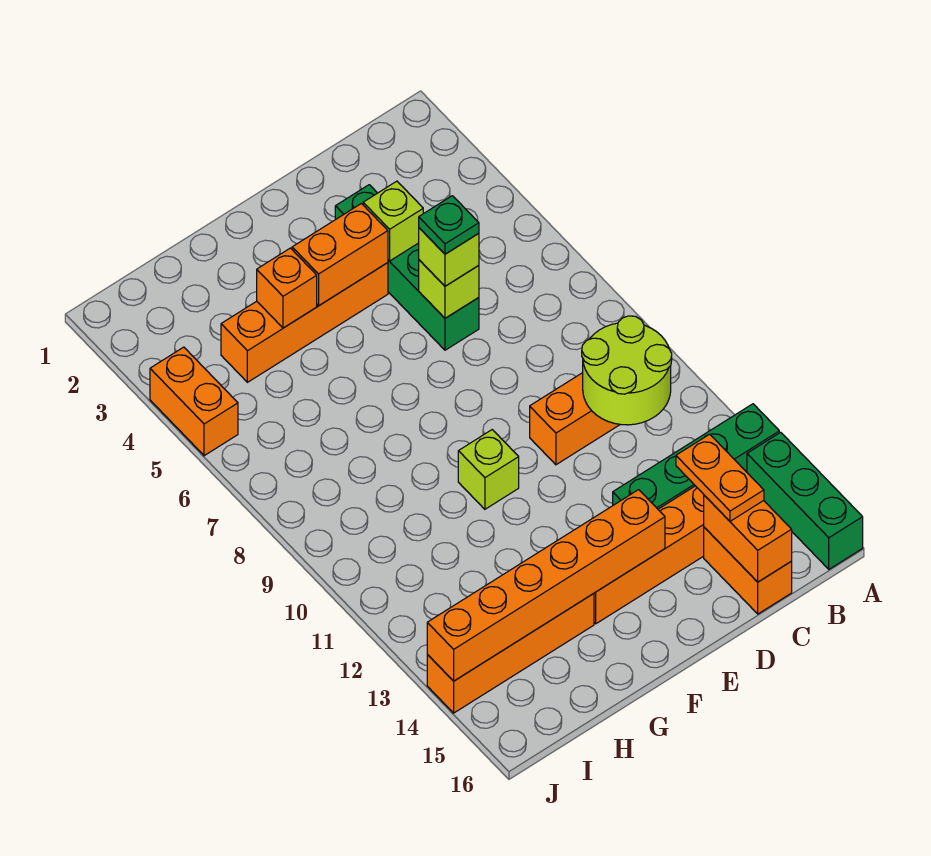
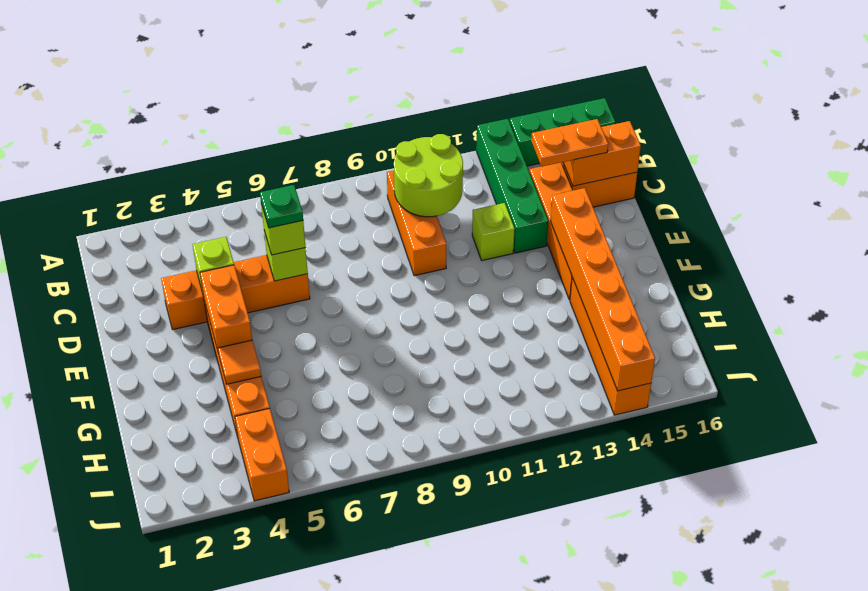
green brick D3:D6 level 1 -> orange brick D3:D6 level 1
lime brick F10 level 1 -> lime brick D12 level 1
orange brick G4 level 2 -> orange tile G4 level 2
orange brick J4:J5 level 1 -> orange brick I4:J4 level 1

